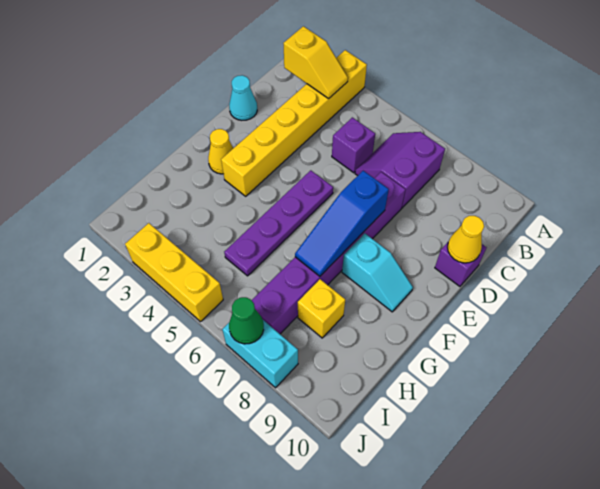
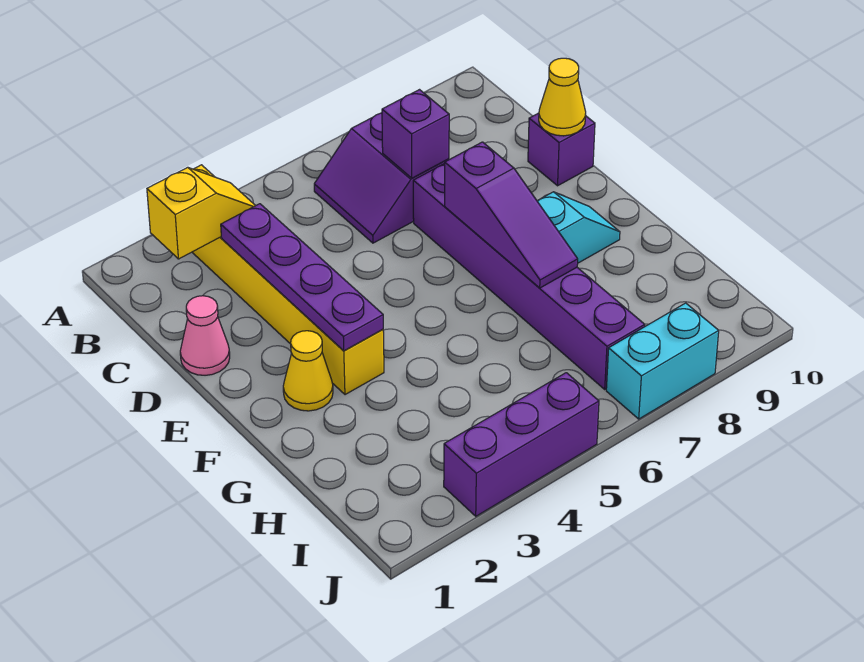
purple brick C5 level 1 -> purple brick C7 level 2
cyan cone D1 level 1 -> pink cone D1 level 1
purple plate E5:H5 level 1 -> purple plate C3:F3 level 2
blue slope E7:G7 level 2 top E -> purple slope E7:G7 level 2 top E
yellow brick H8 level 1 -> none
yellow brick J3:J5 level 1 -> purple brick J3:J5 level 1
green cone J7 level 2 -> none

